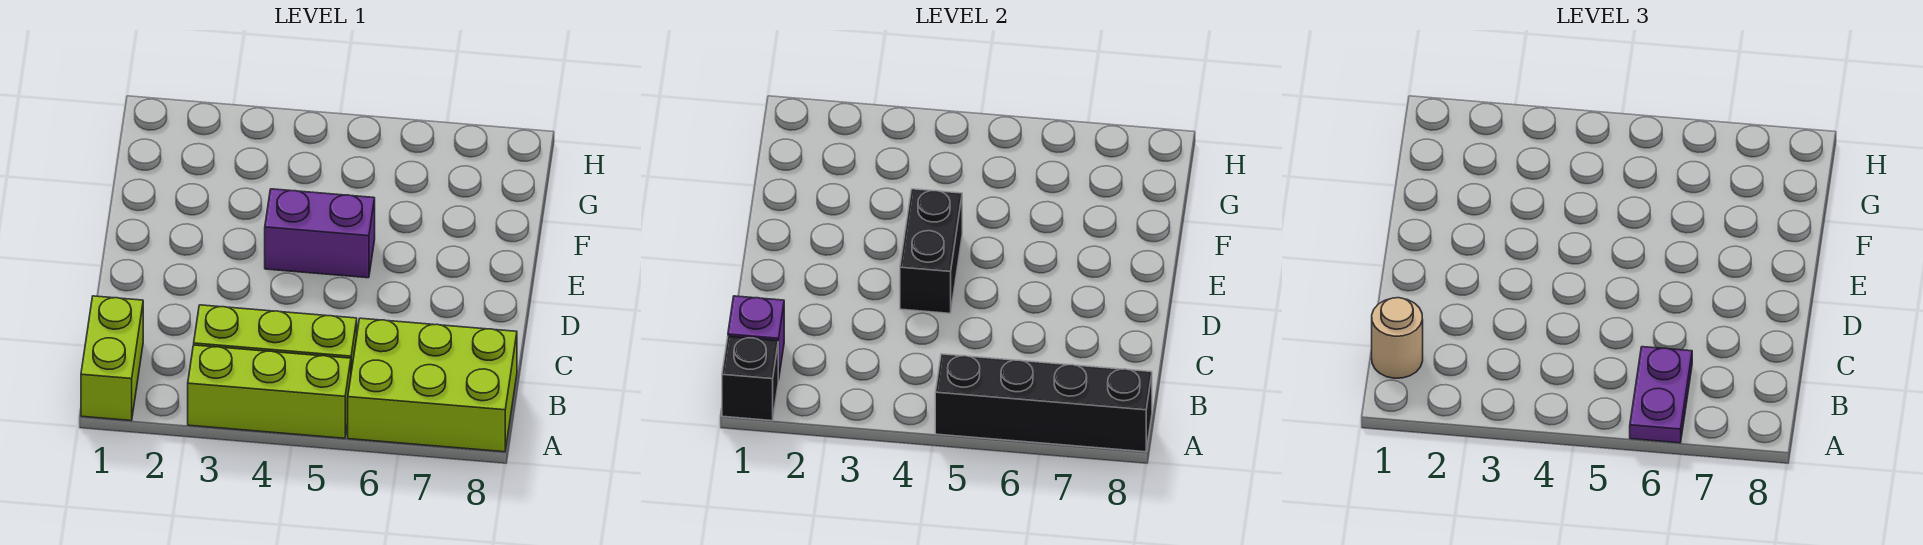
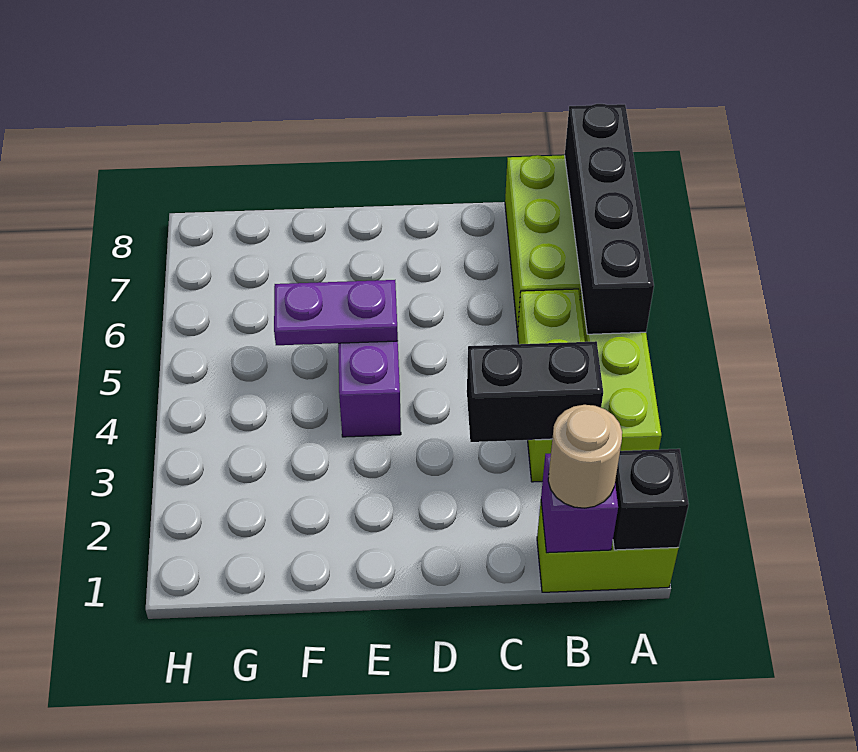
purple plate A6:B6 level 3 -> purple plate E5:F5 level 2
black brick D4:E4 level 2 -> black brick B3:C3 level 2

